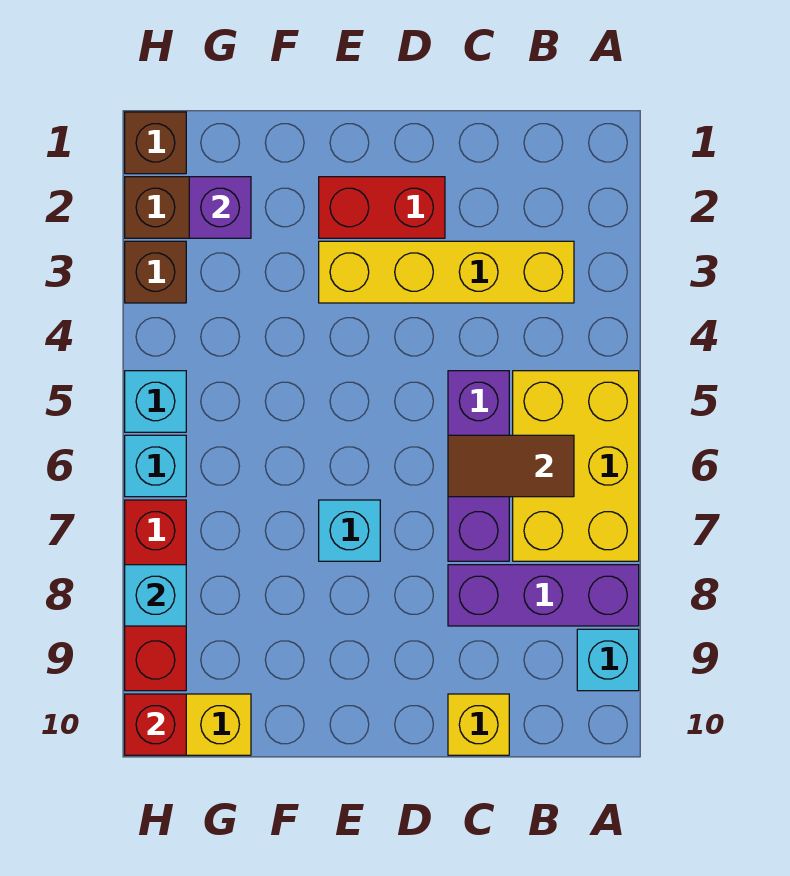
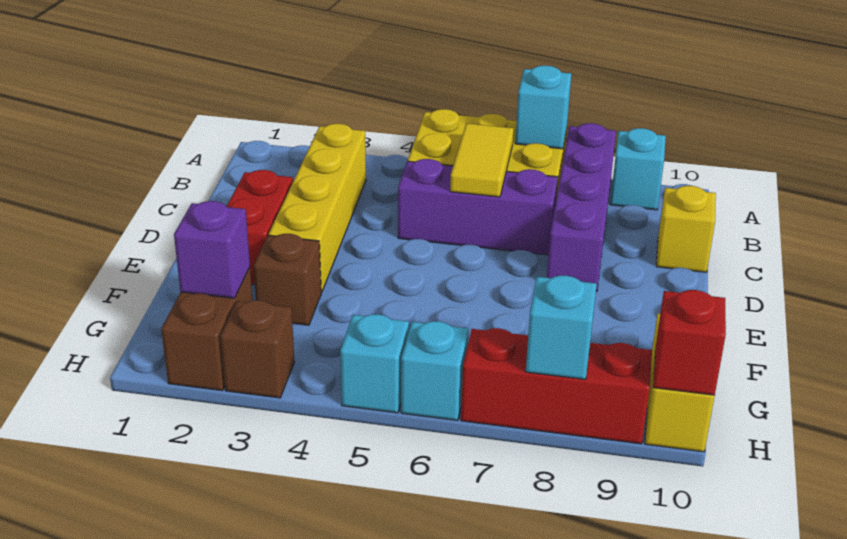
purple brick A8:C8 level 1 -> purple brick A8:D8 level 1
brown tile B6:C6 level 2 -> yellow tile B6:C6 level 2
cyan brick E7 level 1 -> cyan brick A7 level 2
brown brick H1 level 1 -> brown brick F3 level 1

